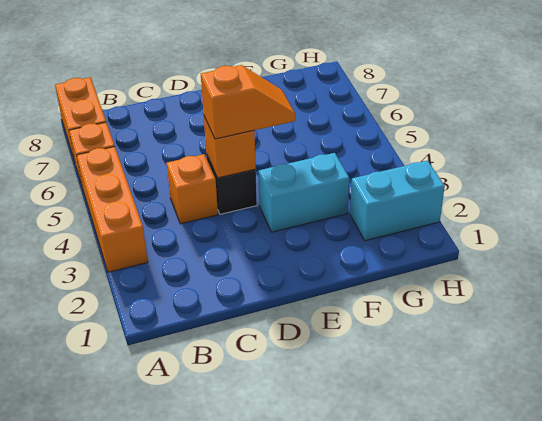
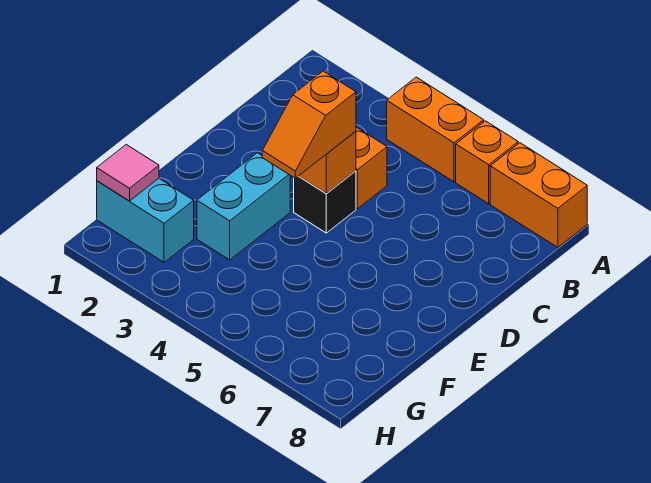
orange brick A3:A5 level 1 -> orange brick A4:A5 level 1
none -> pink tile G1 level 2
cyan brick G2:H2 level 1 -> cyan brick G1:G2 level 1

